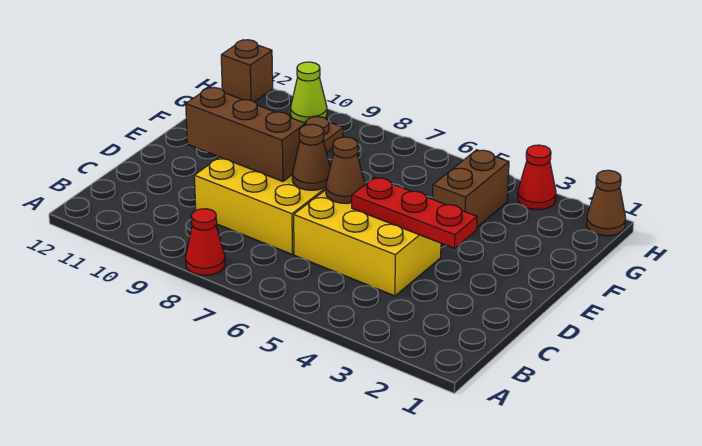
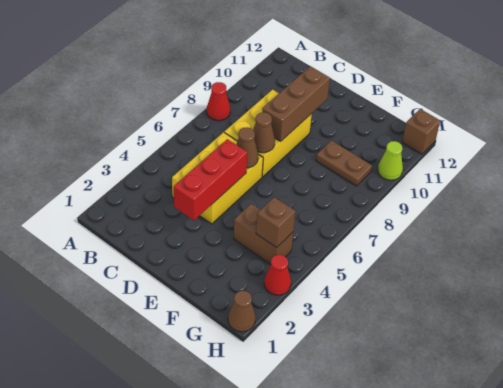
red plate D3:D5 level 2 -> red brick D3:D5 level 2
none -> brown brick G4 level 2

